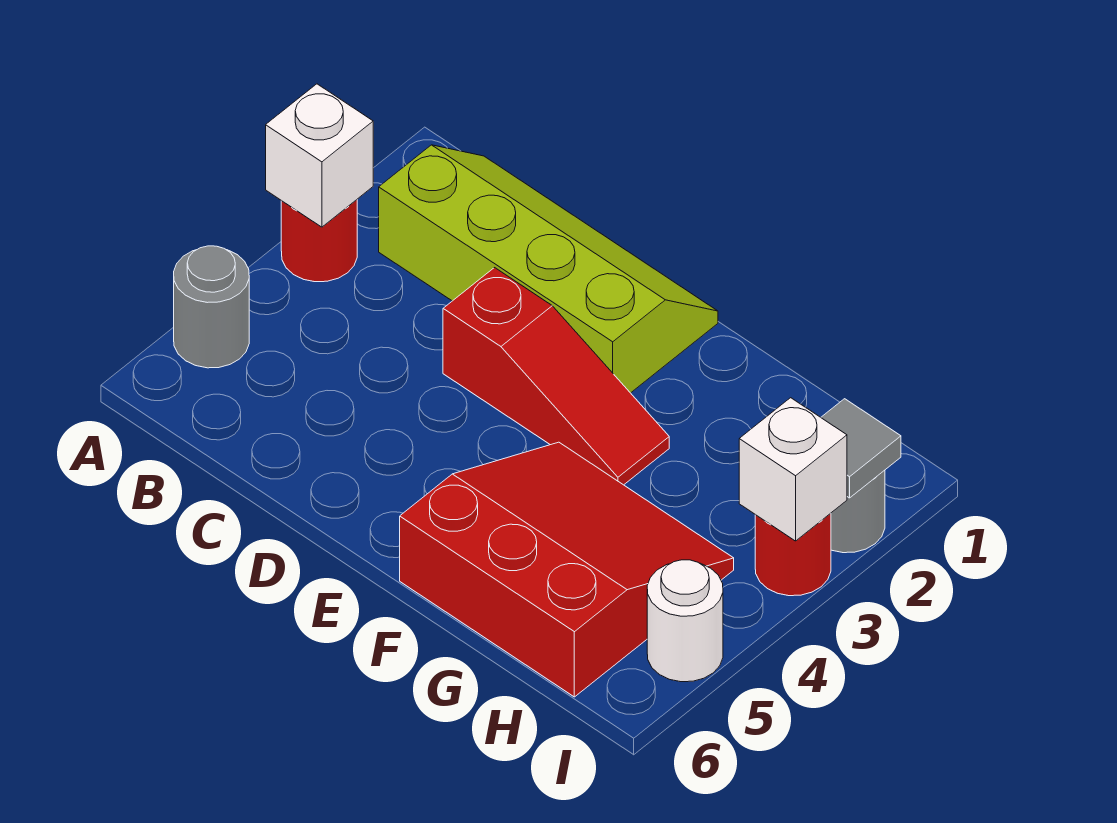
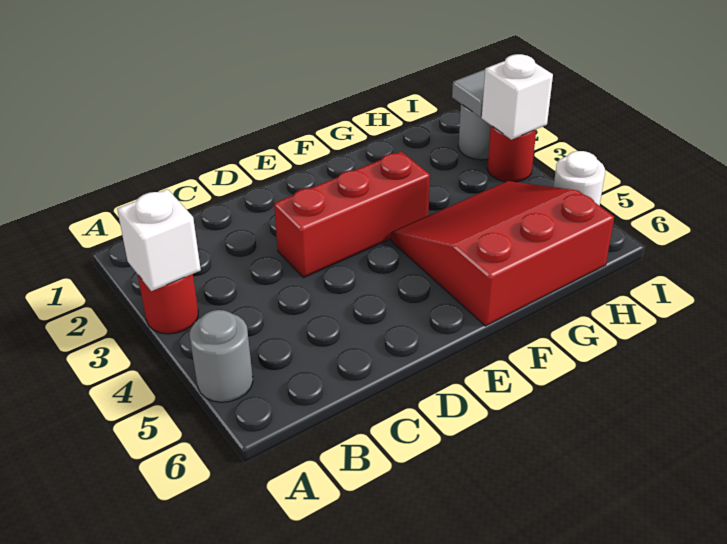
lime slope B1:E2 level 1 top 2 -> none
red slope D3:F3 level 1 top D -> red brick D3:F3 level 1

